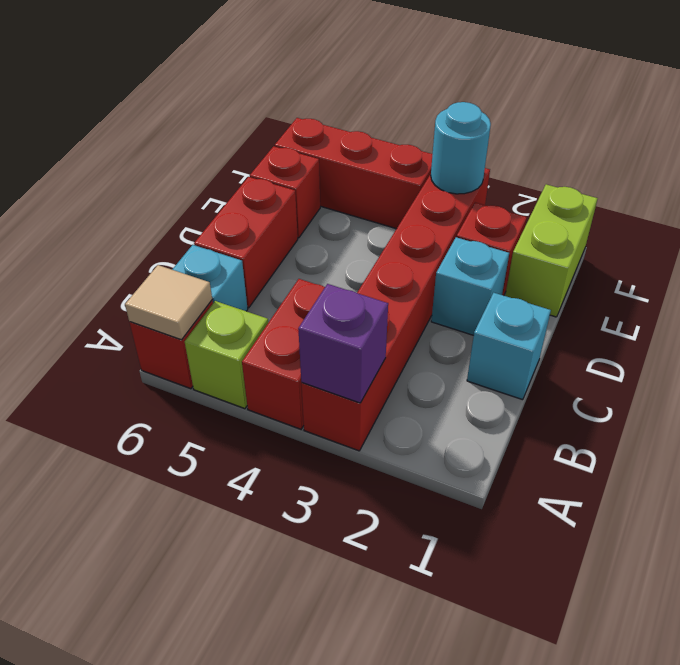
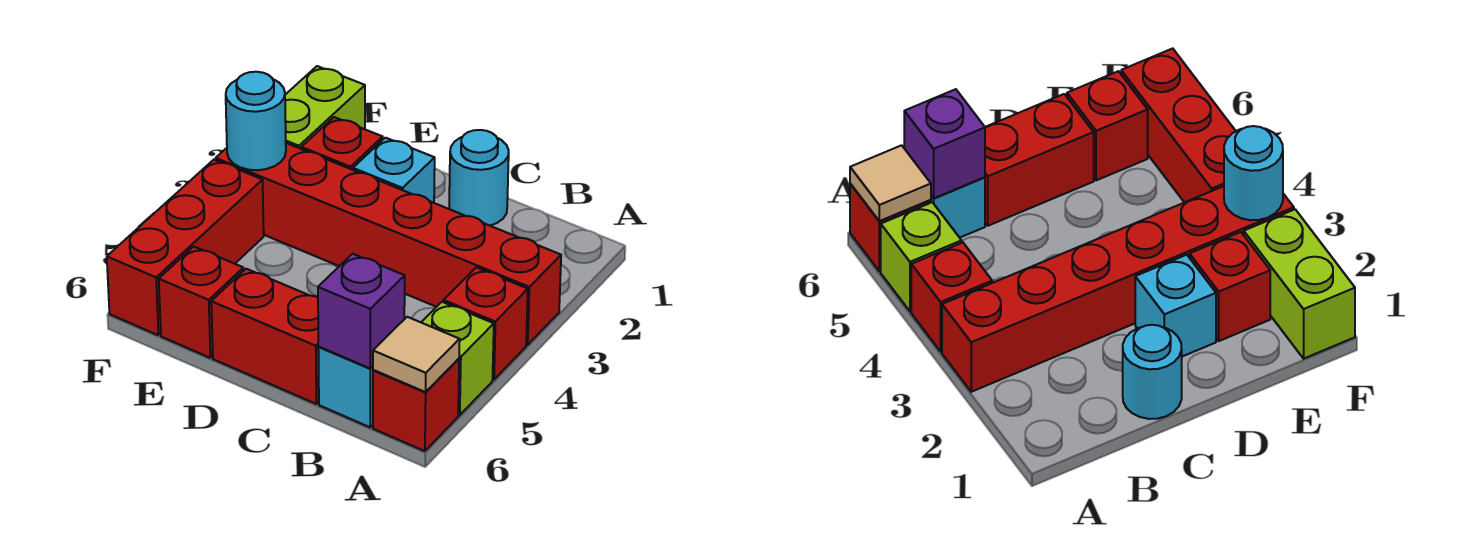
purple brick A3 level 2 -> purple brick B6 level 2
red brick A4:B4 level 1 -> red brick A4 level 1
cyan brick C1 level 1 -> cyan round brick C1 level 1
lime brick E1:F1 level 1 -> lime brick F1:F2 level 1

